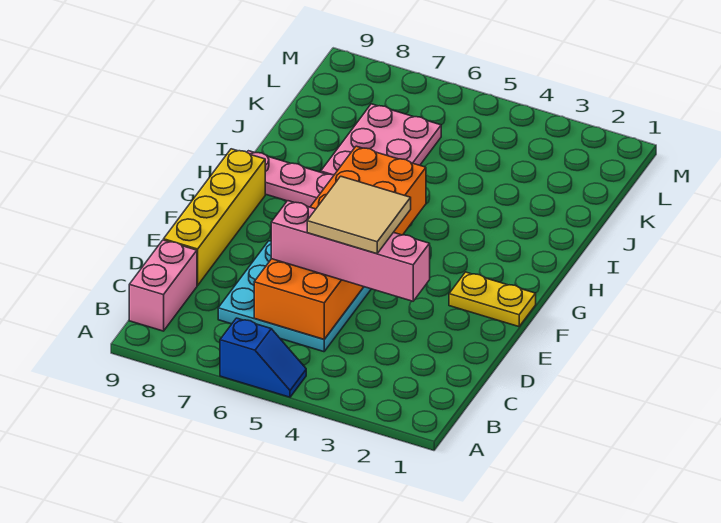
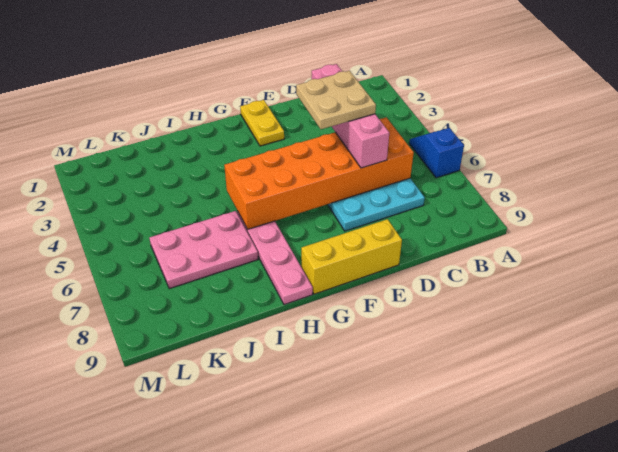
pink brick B9:C9 level 1 -> none
tan tile D4:E5 level 4 -> tan plate D4:E5 level 4
yellow brick D9:G9 level 1 -> yellow brick E9:G9 level 1

